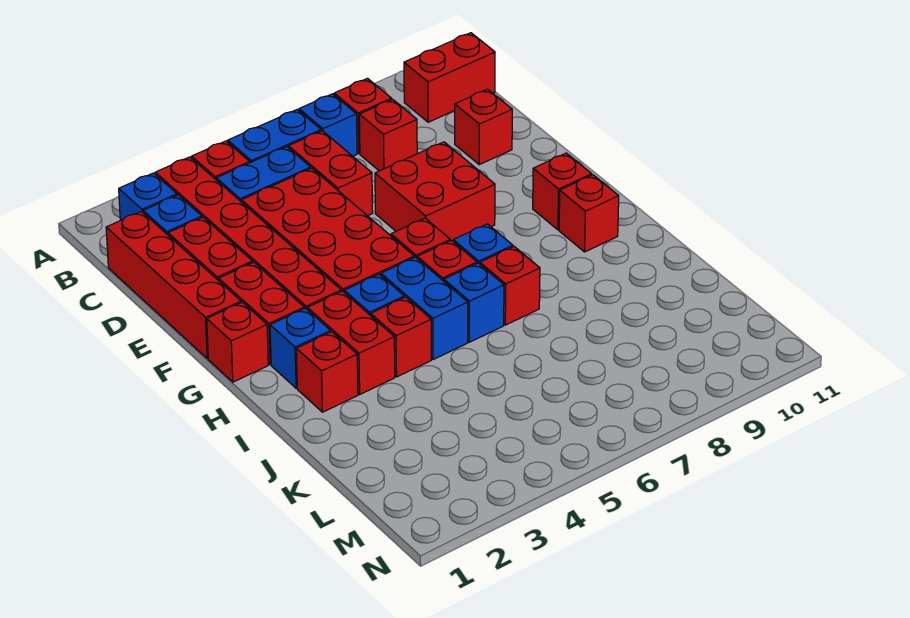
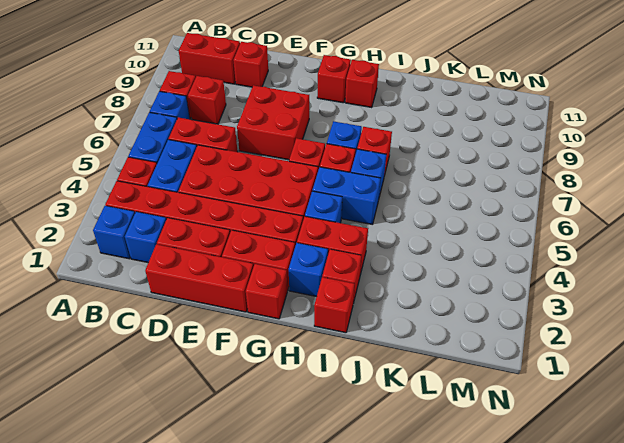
red brick B10:B11 level 1 -> red brick B10:C10 level 1
red brick C1:F1 level 1 -> red brick D1:F1 level 1
red brick I4 level 1 -> red brick I1 level 1

